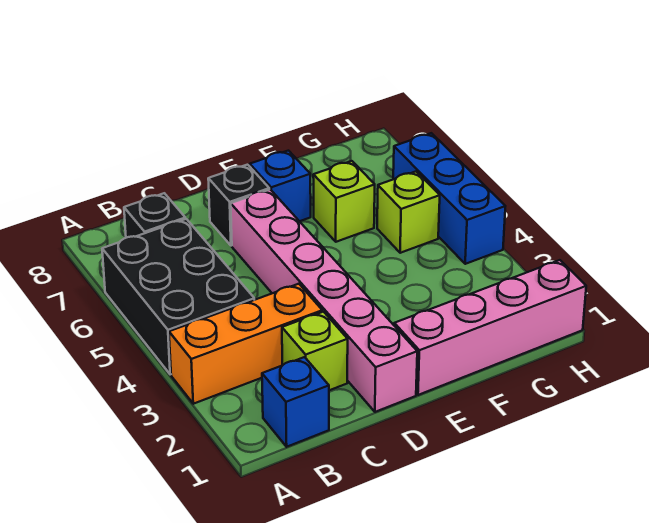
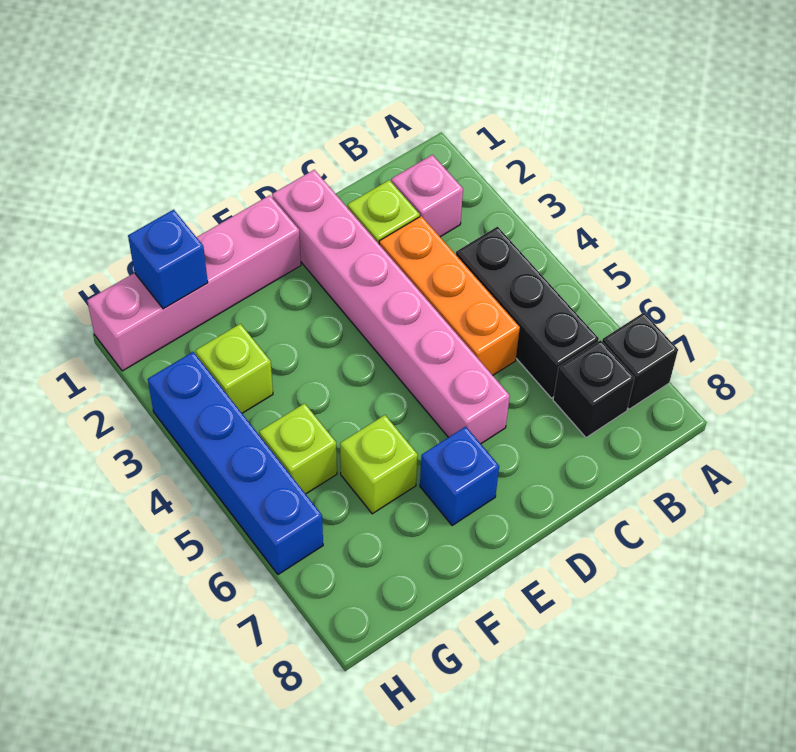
orange brick A3:C3 level 1 -> orange brick C3:C5 level 1
black brick A4:B6 level 1 -> black brick B4:B6 level 1
blue brick B1 level 1 -> blue brick G1 level 2
none -> pink brick B2 level 1
black brick D7 level 1 -> black brick A7 level 1
none -> lime brick G3 level 1
blue brick H4:H6 level 1 -> blue brick H3:H6 level 1

